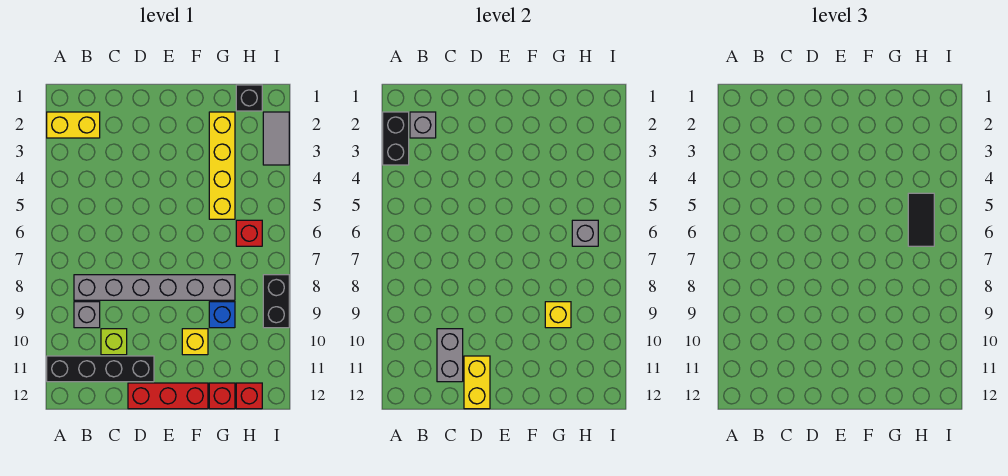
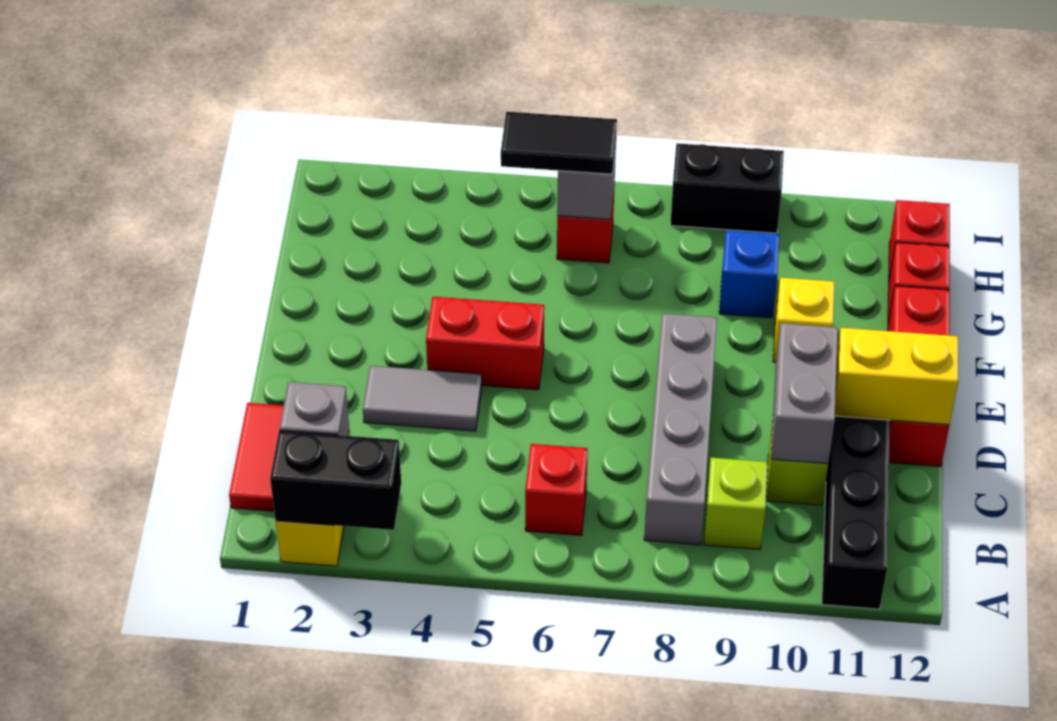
none -> red tile B1:C1 level 1
none -> red brick B6 level 1
grey brick B8:G8 level 1 -> grey brick B8:E8 level 1
grey brick B9 level 1 -> lime brick B9 level 1
grey brick C10:C11 level 2 -> grey brick C10:D10 level 2
none -> red brick E4:E5 level 1
yellow brick G2:G5 level 1 -> none
yellow brick G9 level 2 -> none
black brick H1 level 1 -> none
grey tile I2:I3 level 1 -> grey tile D3:D4 level 1

